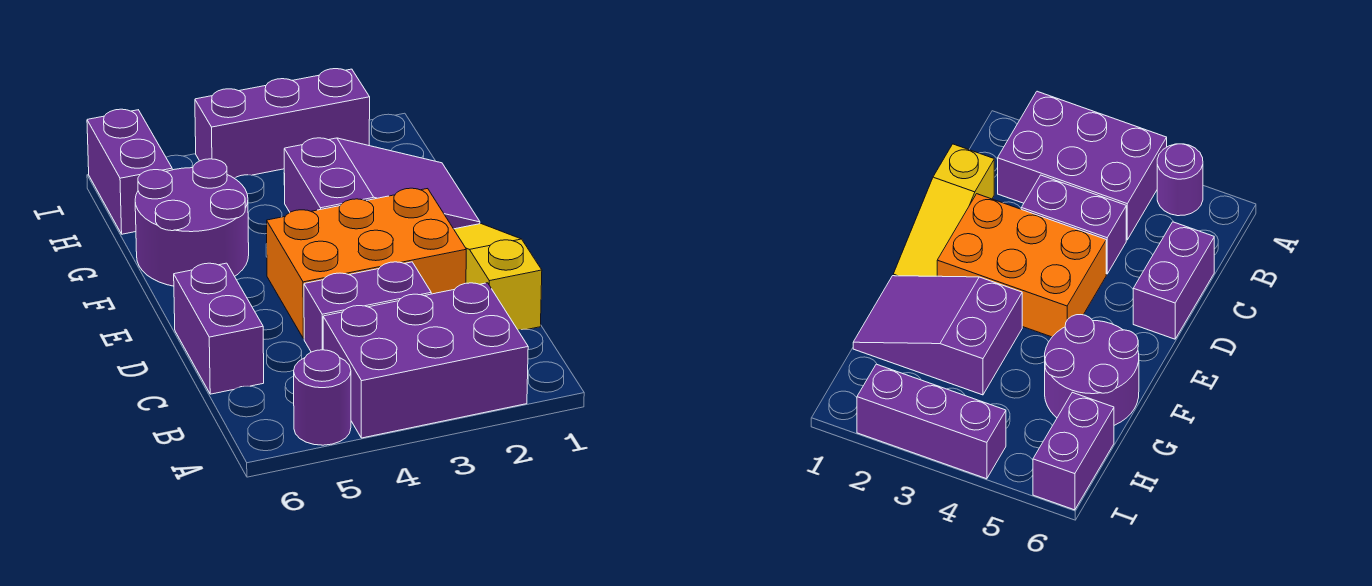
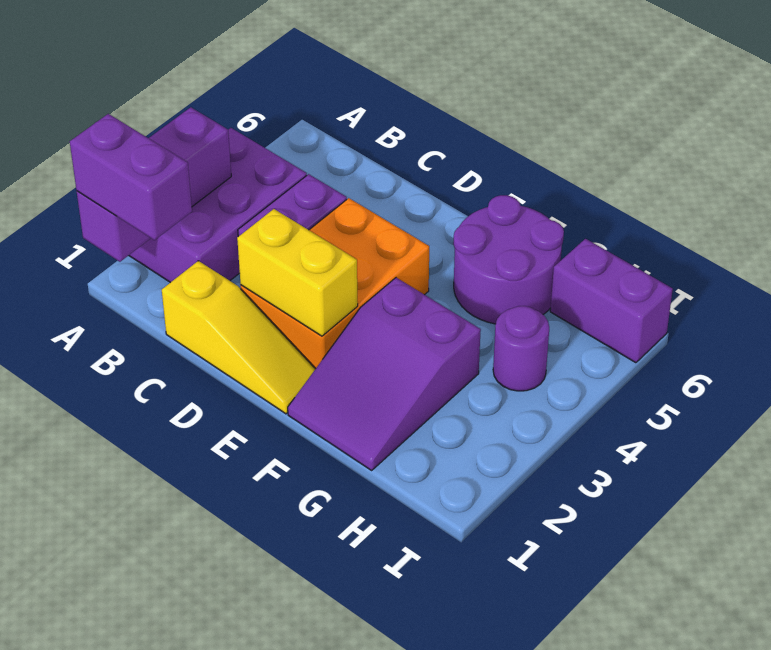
purple round brick A5 level 1 -> purple round brick H4 level 1
purple brick C6:D6 level 1 -> purple brick A1:B1 level 3
none -> yellow brick D2:E2 level 2
purple brick I2:I4 level 1 -> purple brick A1:A3 level 2

